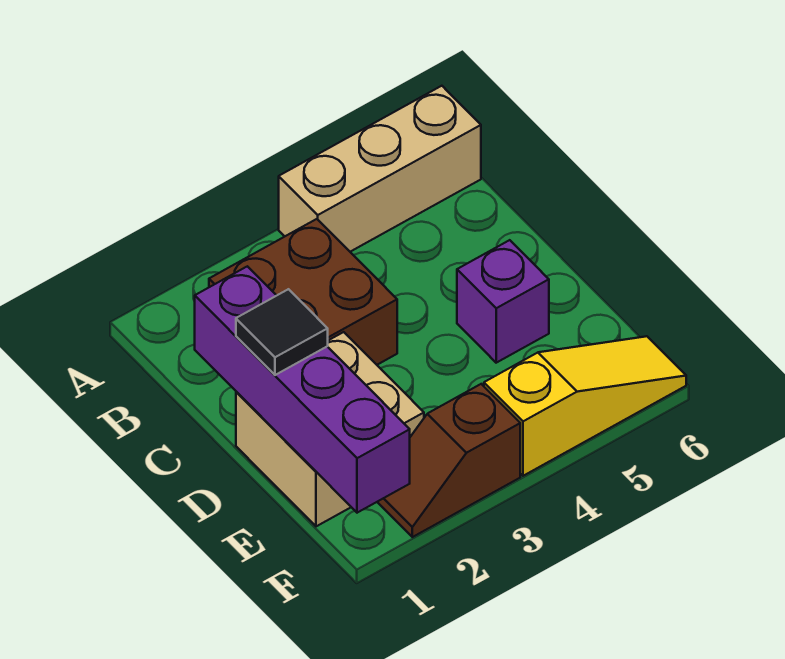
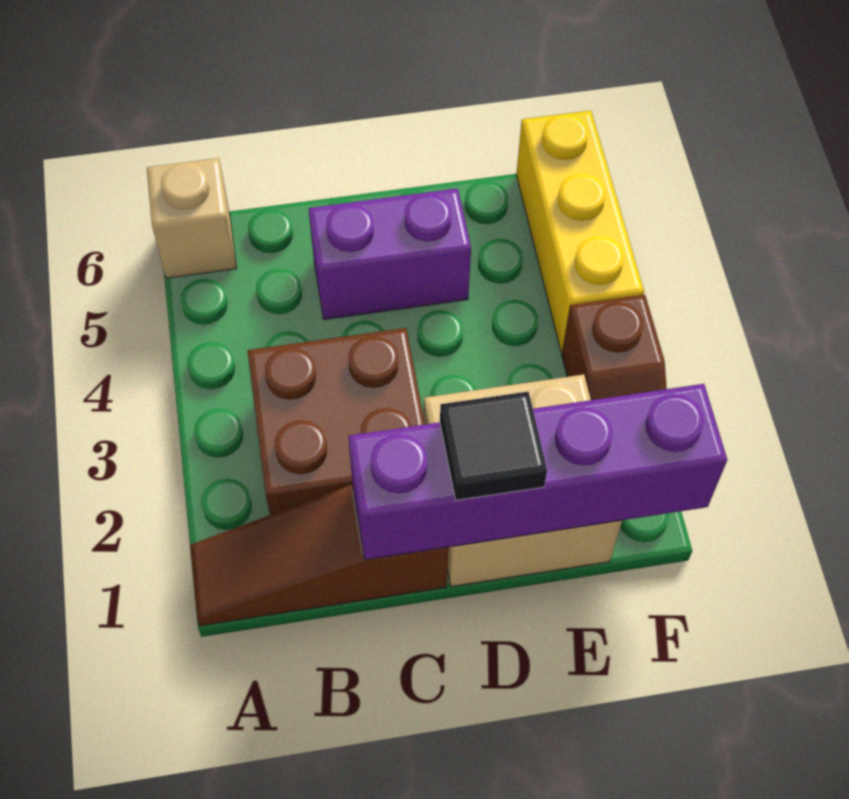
none -> brown slope A1:C1 level 1 top C
tan brick A4:A6 level 1 -> tan brick A6 level 1
purple brick D5 level 1 -> purple brick C5:D5 level 1
yellow slope F4:F6 level 1 top 4 -> yellow brick F4:F6 level 1

